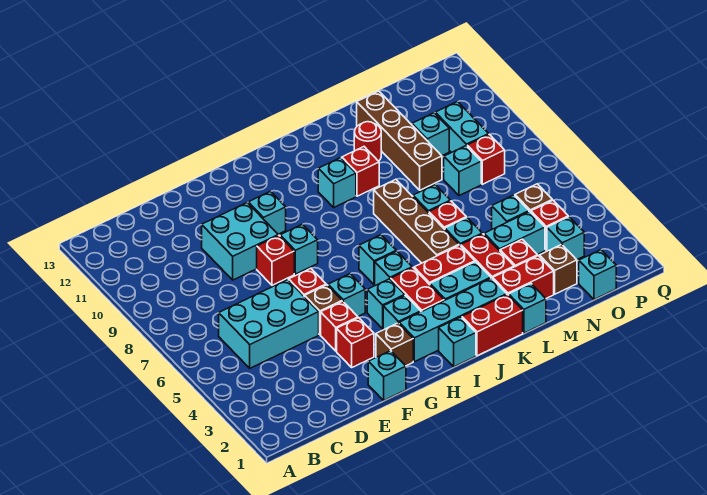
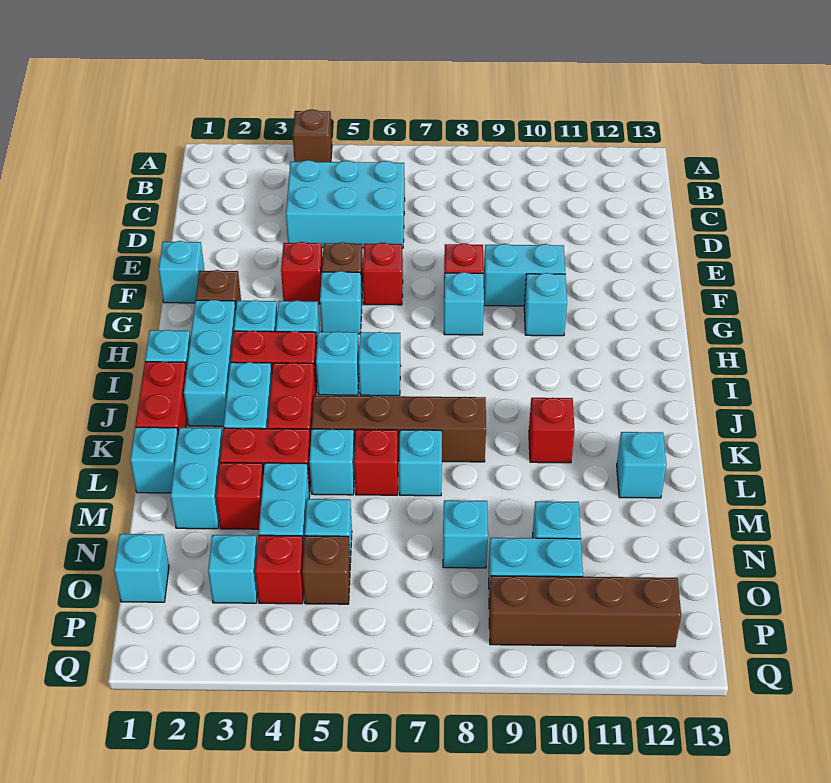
cyan brick C5:E6 level 1 -> cyan brick C4:D6 level 1
cyan brick E9:F10 level 1 -> cyan brick F9:F10 level 1
red brick F3 level 1 -> none
cyan brick H2:K2 level 1 -> cyan brick H2:J2 level 1
cyan brick J10 level 1 -> cyan brick L12 level 1
red brick L2:M2 level 1 -> cyan brick L2:M2 level 1
red round brick L11 level 1 -> none
brown brick M9:M12 level 1 -> brown brick P9:P12 level 1
brown brick N2 level 1 -> brown brick A4 level 1
red brick O8 level 1 -> none

